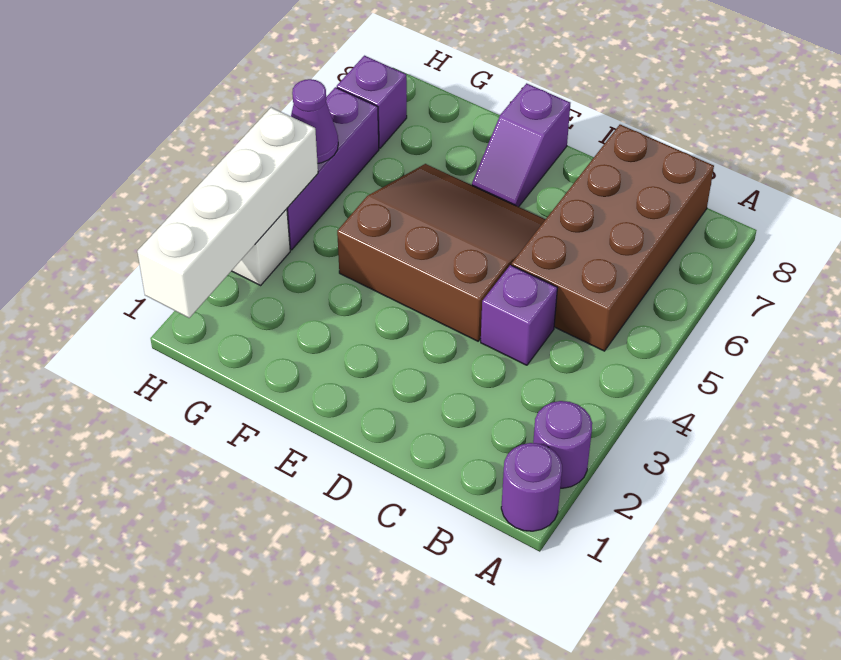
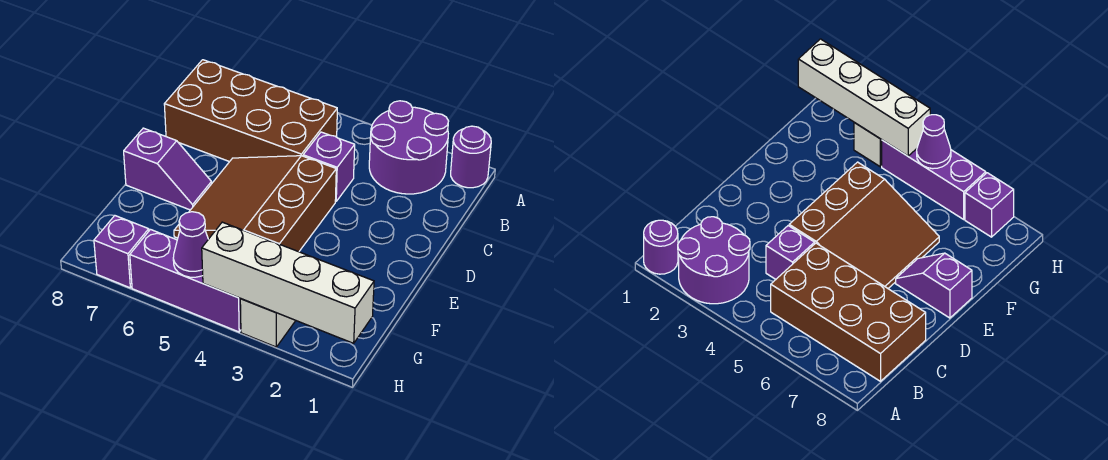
purple round brick A2 level 1 -> purple round brick A2:B3 level 1

